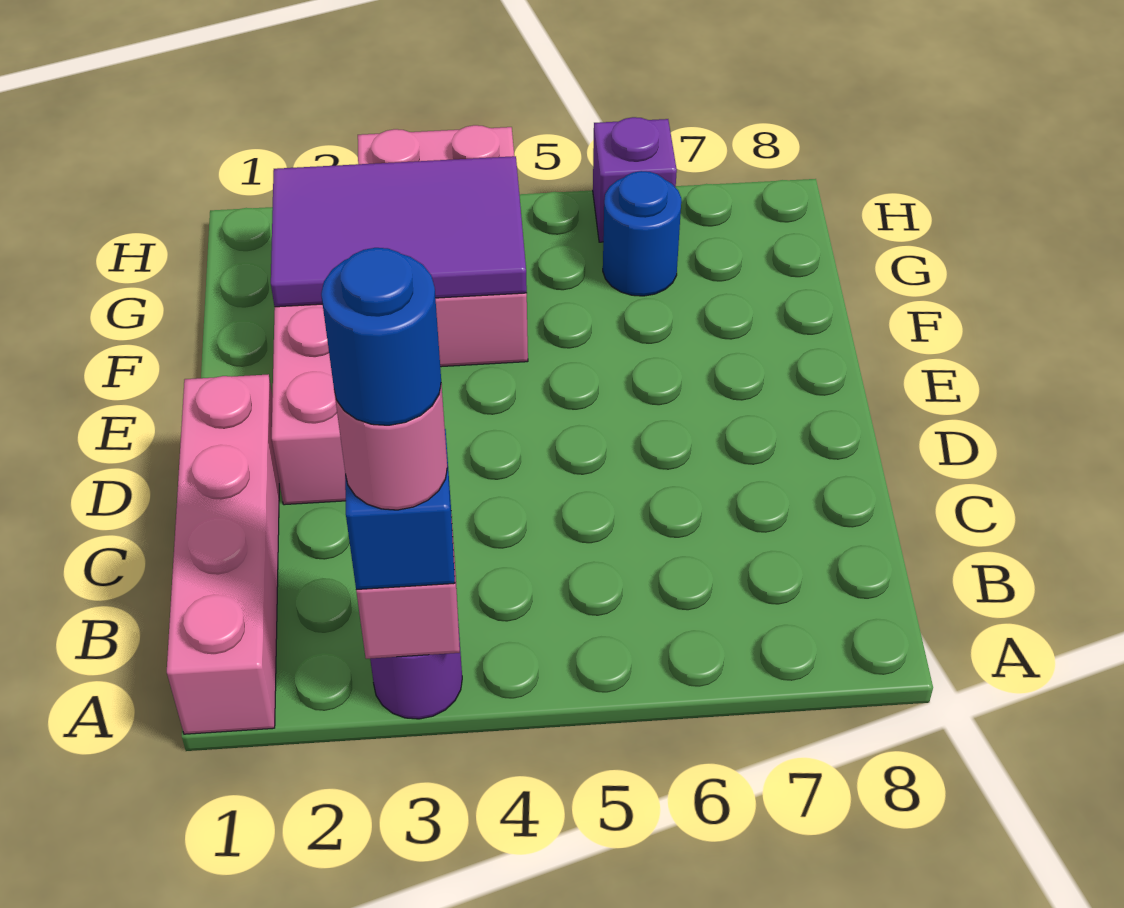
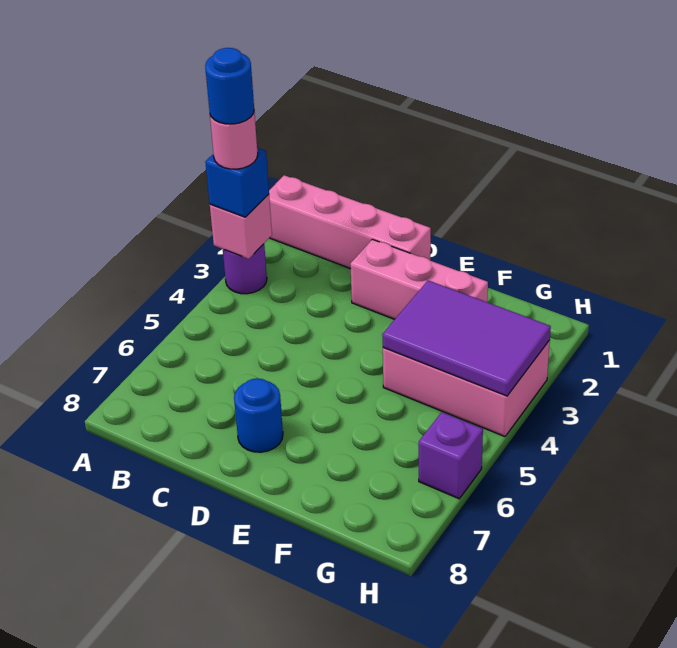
purple tile F2:G4 level 2 -> purple tile F3:H4 level 2
blue round brick G6 level 1 -> blue round brick D7 level 1

